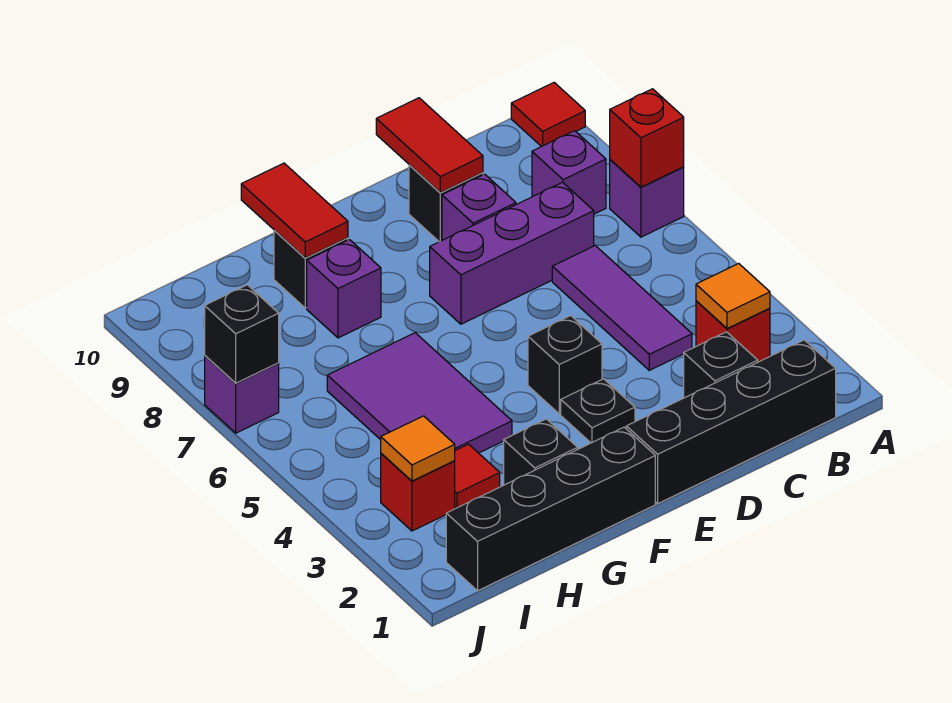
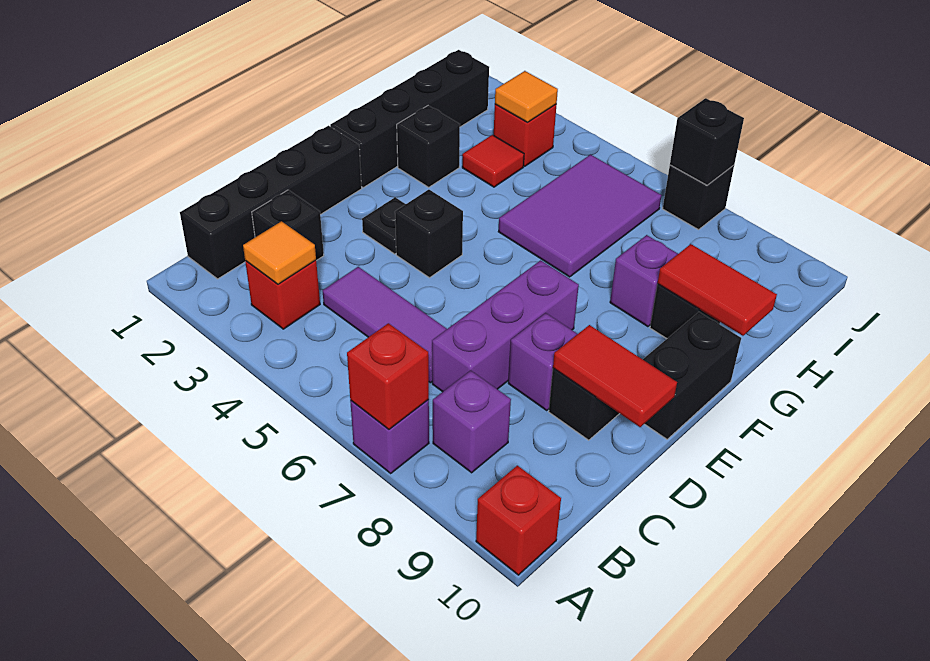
red tile A10 level 1 -> red brick A10 level 1
none -> black brick E10:F10 level 1
purple tile G4:H6 level 1 -> purple tile G5:I6 level 1
purple brick J7 level 1 -> black brick J7 level 1

